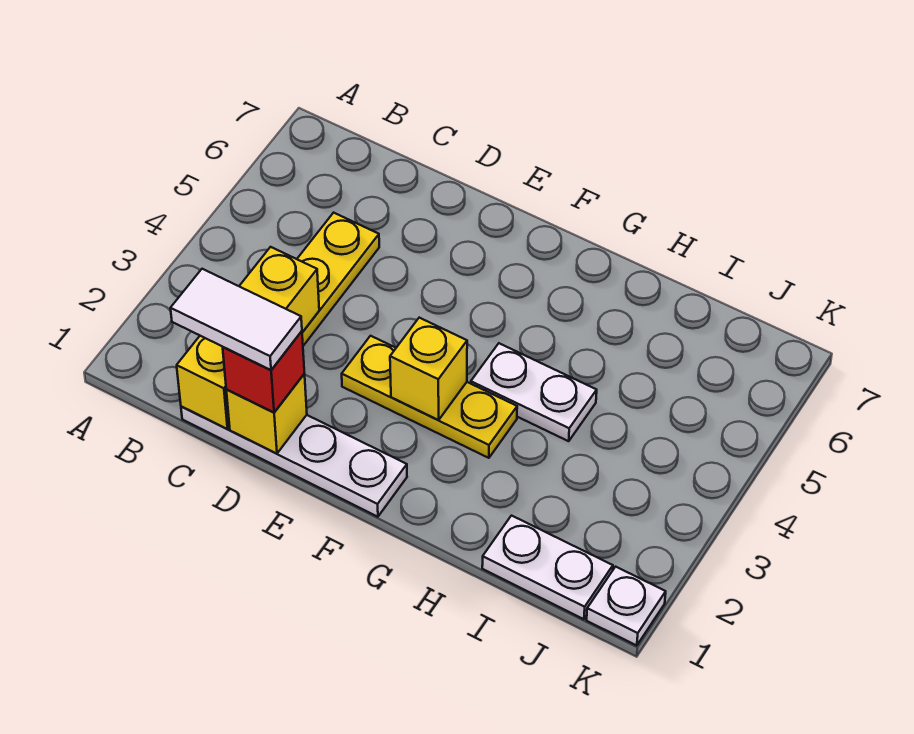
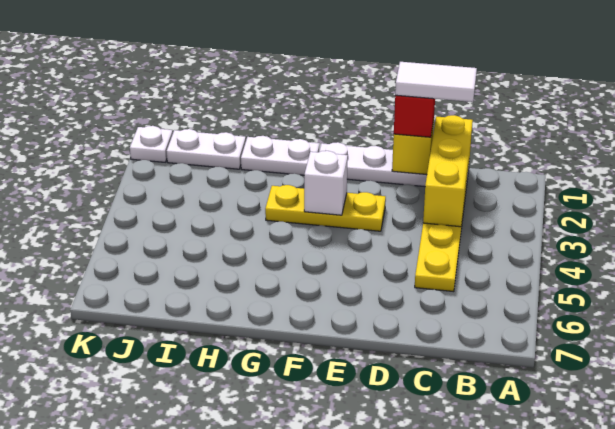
yellow brick F3 level 2 -> white brick F3 level 2
white plate G4:H4 level 1 -> white plate G1:H1 level 1

